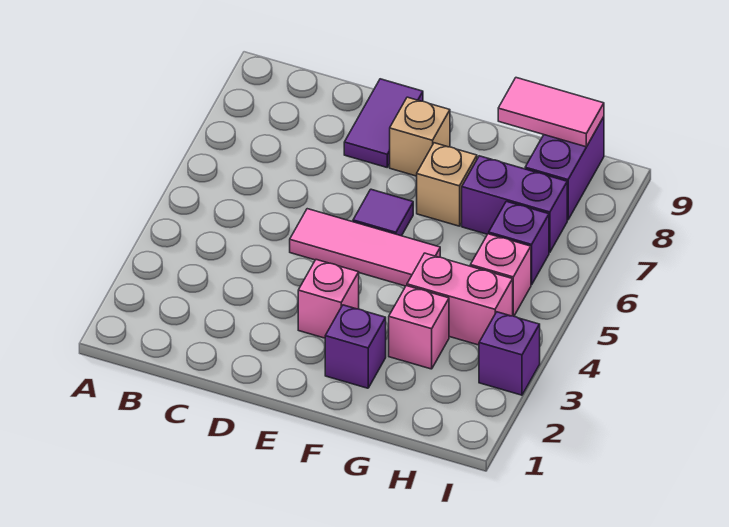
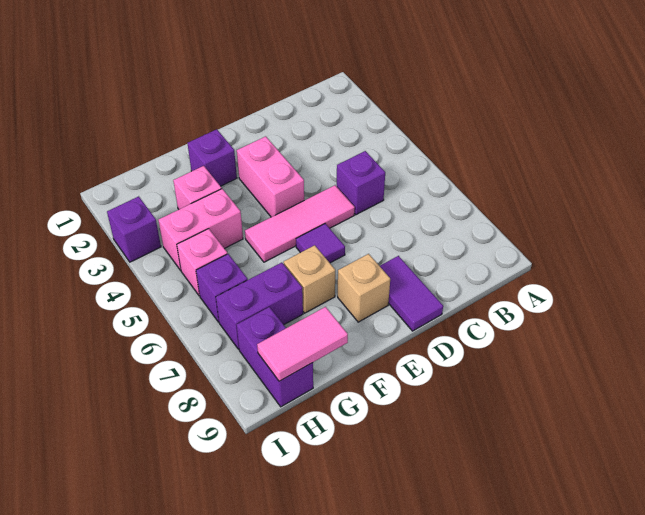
none -> purple brick C5 level 1
pink brick E3 level 1 -> pink brick E3:E4 level 1

